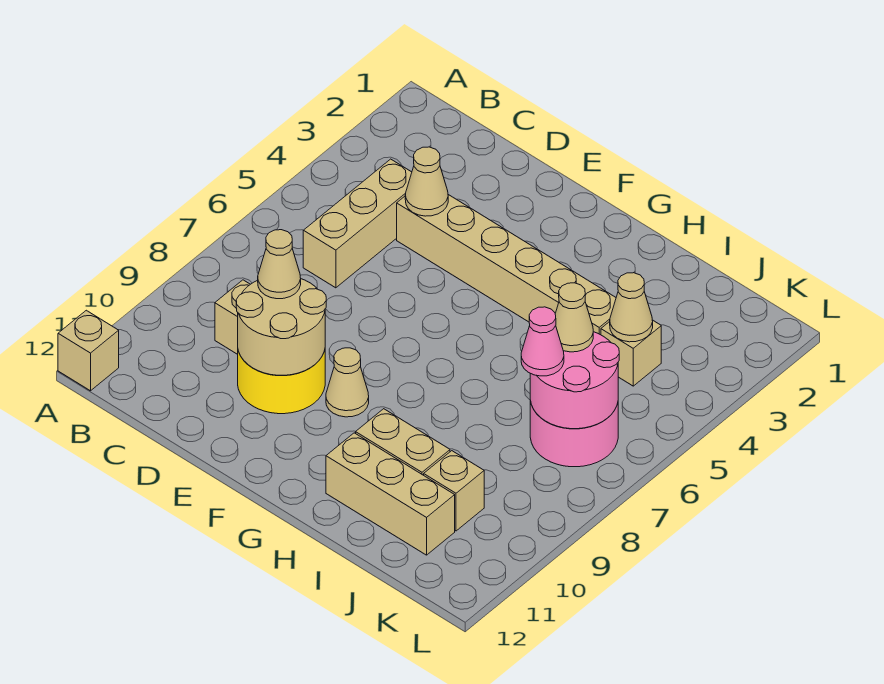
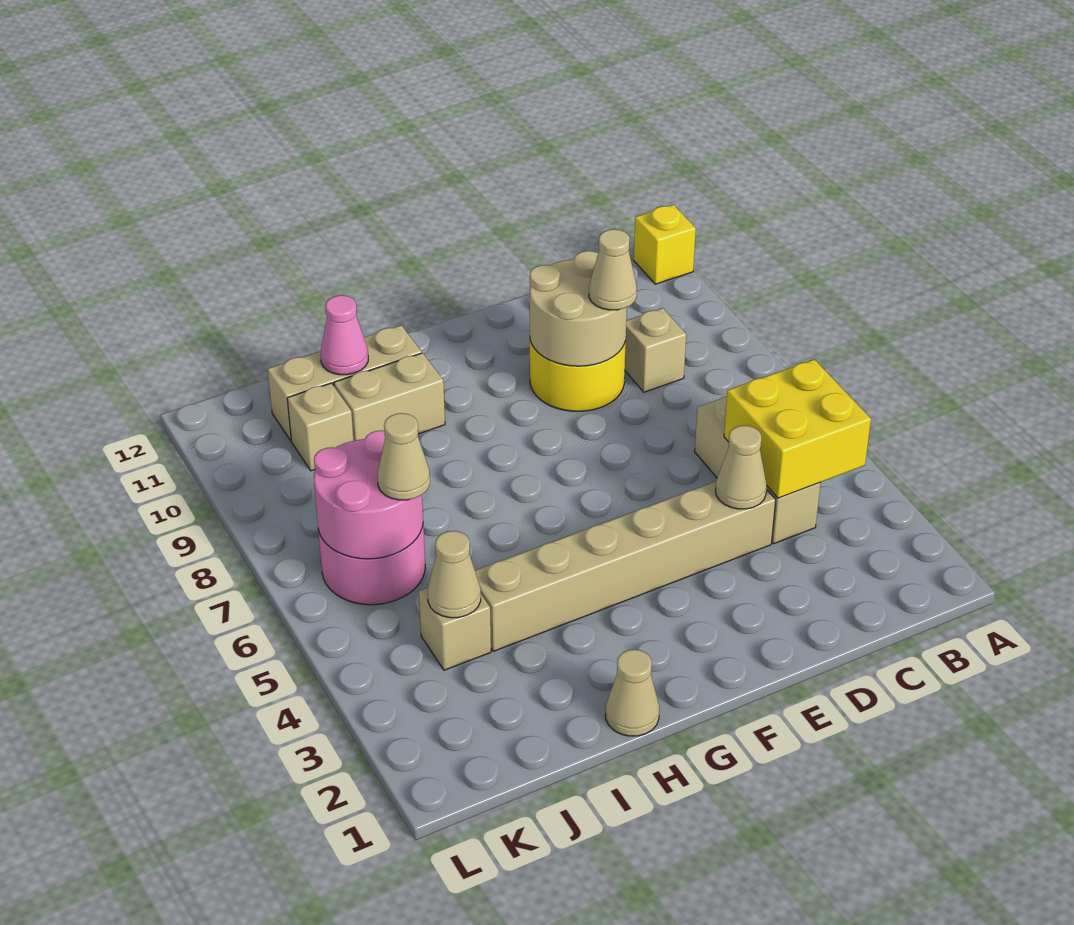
tan brick A12 level 1 -> yellow brick A12 level 1
none -> yellow brick B4:C5 level 2
tan cone F9 level 1 -> tan cone H1 level 1
pink cone J7 level 3 -> pink cone I11 level 2

